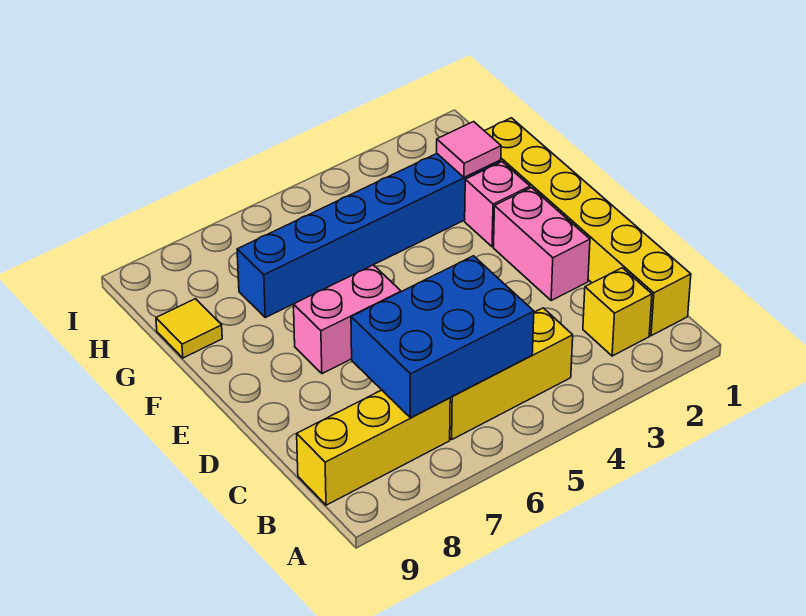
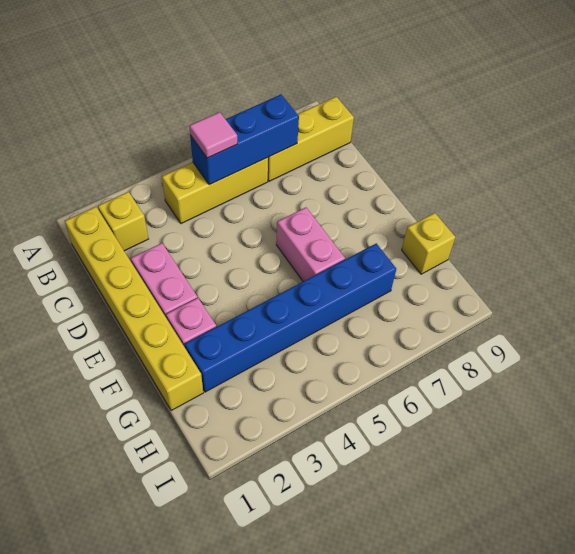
blue brick B5:C7 level 2 -> blue brick B5:B7 level 2
pink brick E6:E7 level 1 -> pink brick E6:F6 level 1
pink tile G2 level 2 -> pink tile B5 level 3
yellow tile G9 level 1 -> yellow brick G9 level 1

